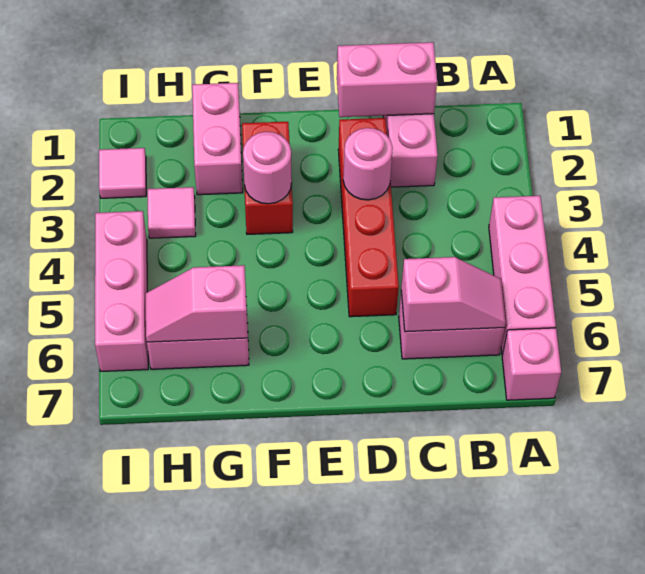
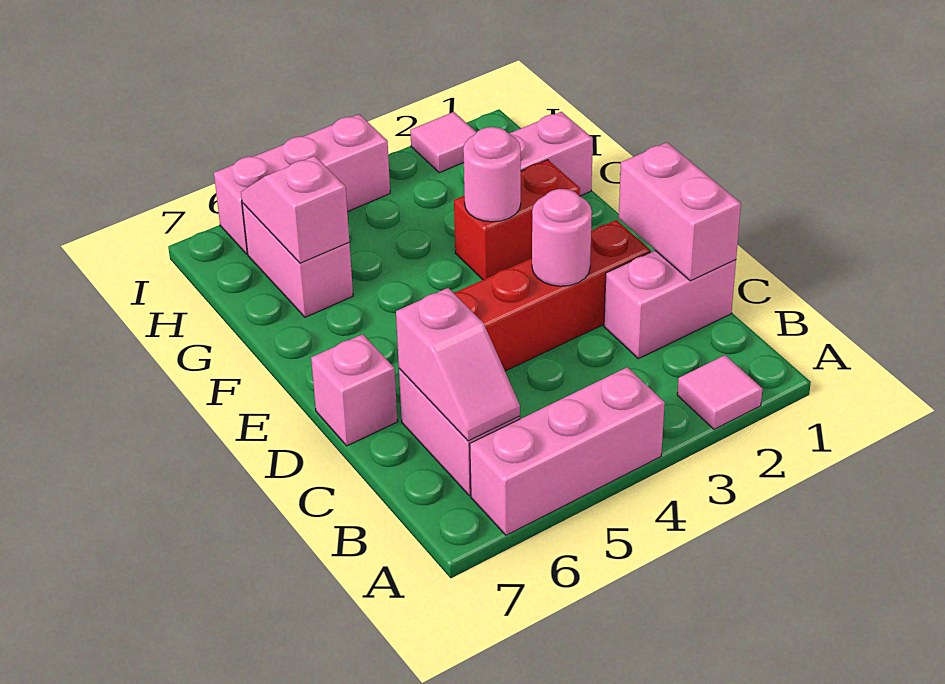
pink brick A7 level 1 -> pink brick D7 level 1
pink tile H3 level 1 -> pink tile A2 level 1

